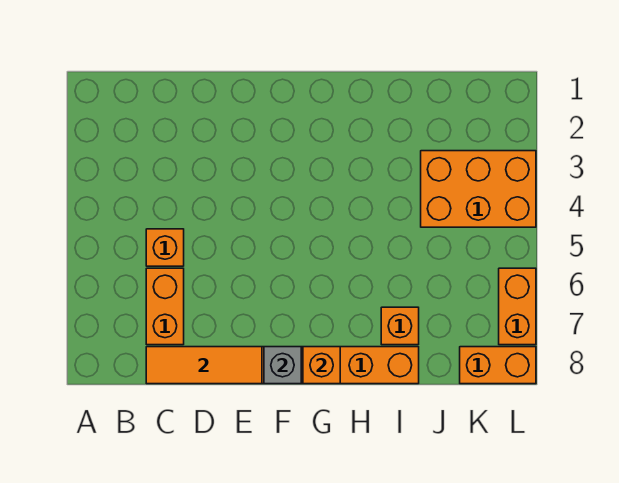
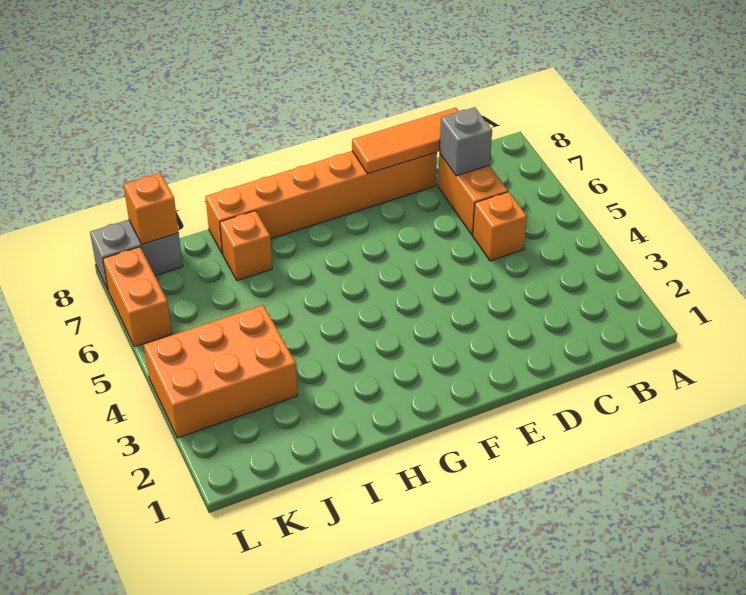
grey brick F8 level 2 -> grey brick C7 level 2
orange brick G8 level 2 -> orange brick K8 level 2
orange brick K8:L8 level 1 -> grey brick K8:L8 level 1

